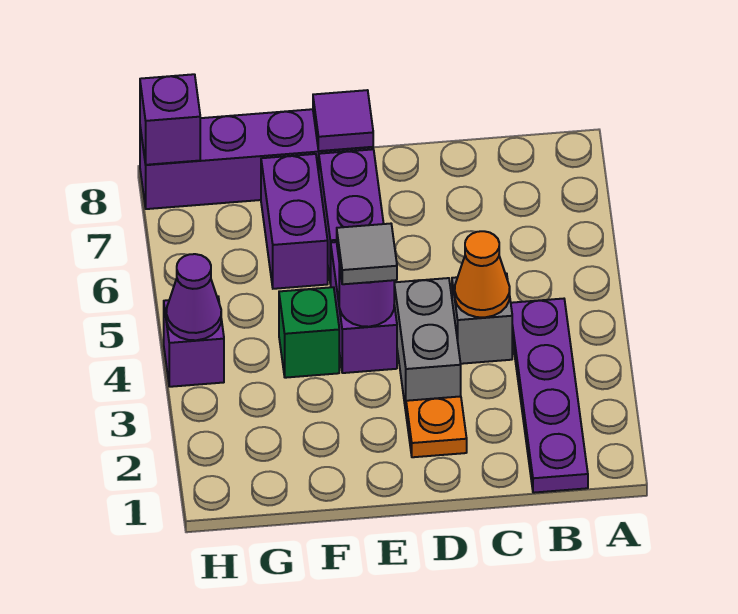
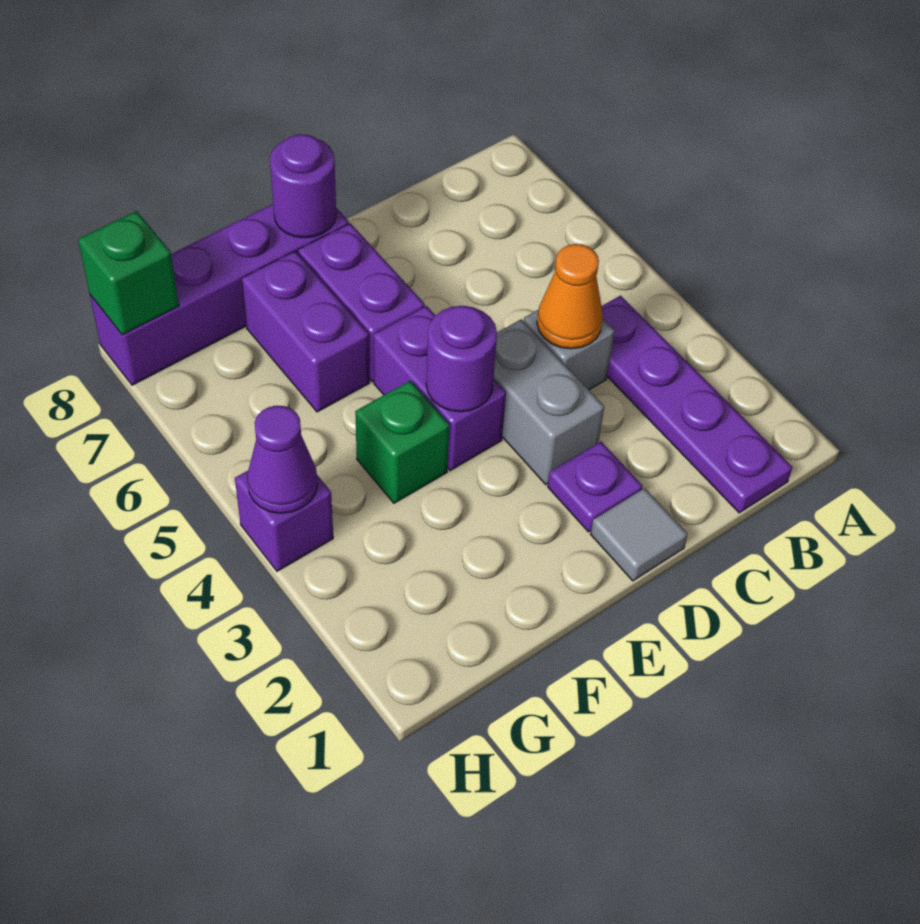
orange plate D2 level 1 -> purple plate D2 level 1
grey tile E4 level 3 -> grey tile D1 level 1
purple tile E8 level 2 -> purple round brick E8 level 2
purple brick H8 level 2 -> green brick H8 level 2

